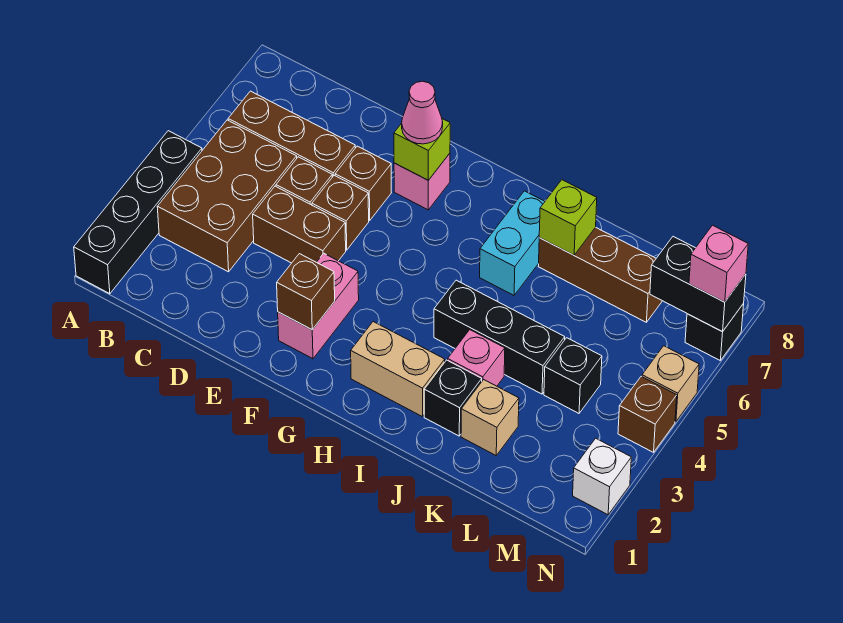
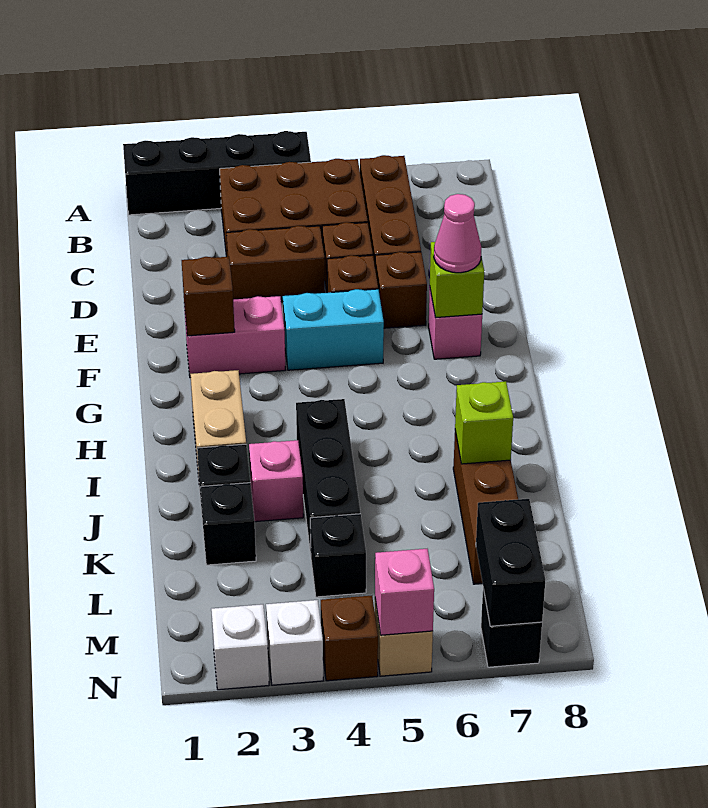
brown brick D4:E4 level 1 -> brown brick D3:D4 level 1
cyan brick I6:I7 level 1 -> cyan brick F4:F5 level 1
tan brick K2 level 1 -> black brick K2 level 1
none -> white brick N3 level 1
pink brick N7 level 3 -> pink brick N5 level 2

